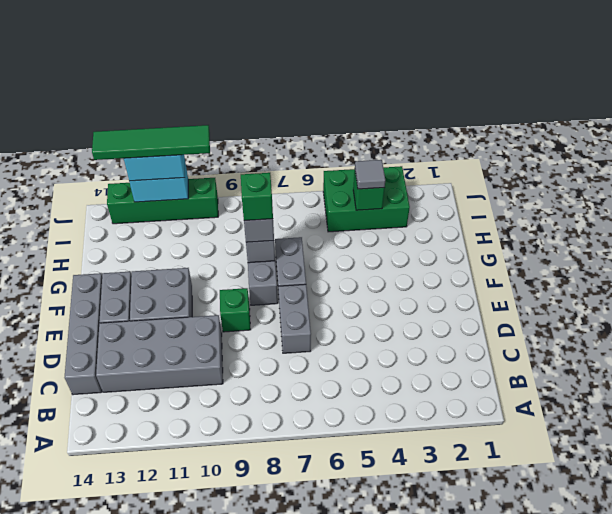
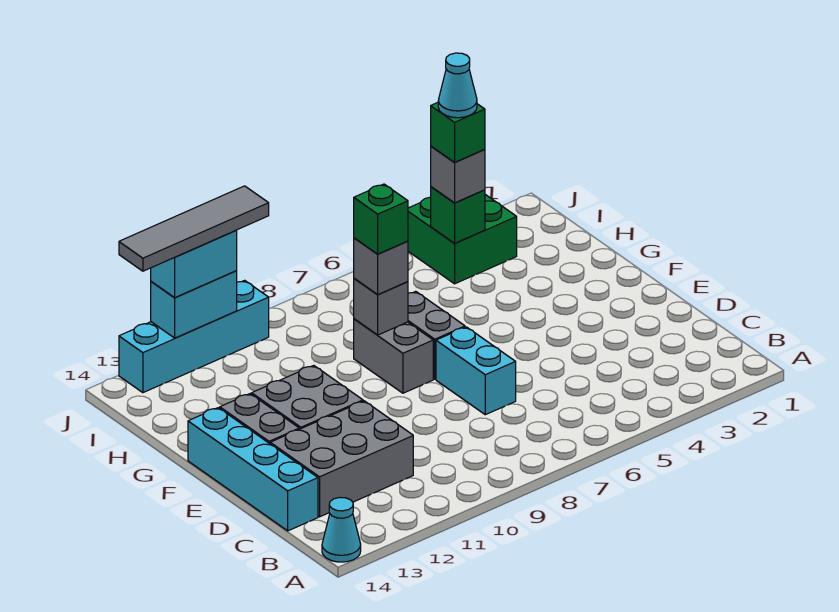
none -> cyan cone A14 level 1
grey brick C10:D13 level 1 -> grey brick C11:D13 level 1
grey brick C14:F14 level 1 -> cyan brick C14:F14 level 1
grey brick D7:E7 level 1 -> cyan brick D7:E7 level 1
green brick E9 level 1 -> green brick I4 level 4
green brick I3:J5 level 1 -> green brick I3:J4 level 1
grey tile I4 level 3 -> grey brick I4 level 3
none -> cyan cone I4 level 5
green brick J10:J13 level 1 -> cyan brick J10:J13 level 1
green tile J10:J13 level 4 -> grey tile J10:J13 level 4

